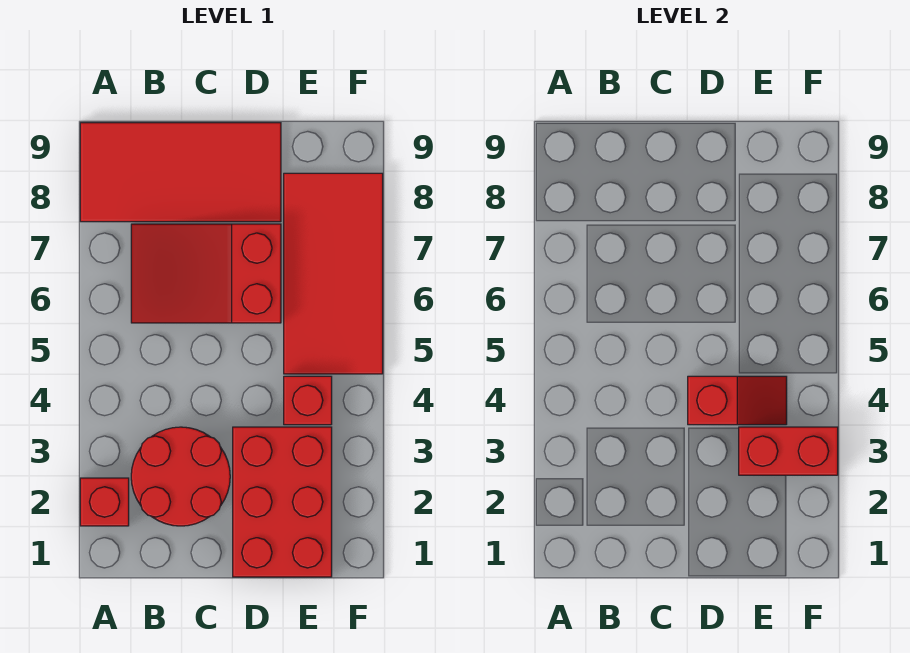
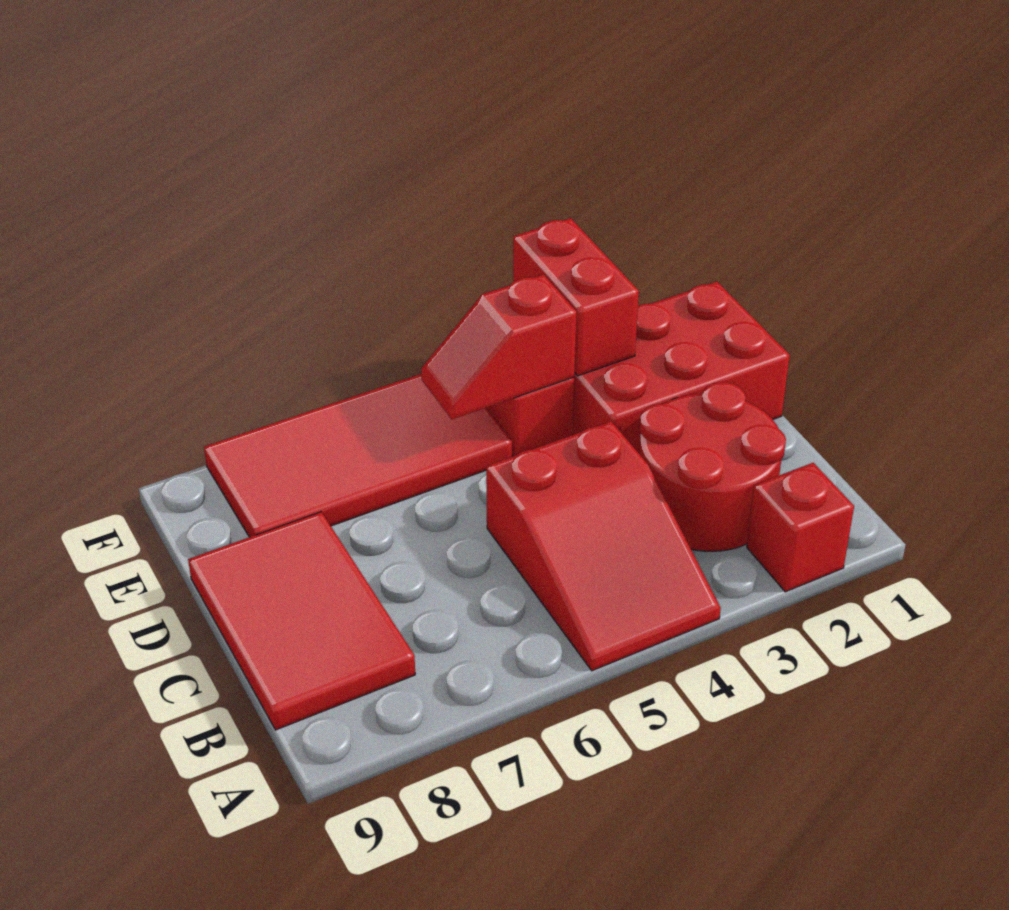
red tile A8:D9 level 1 -> red tile B8:D9 level 1
red slope B6:D7 level 1 top D -> red slope A4:C5 level 1 top C
red slope D4:E4 level 2 top D -> red slope E4:E5 level 2 top 4

